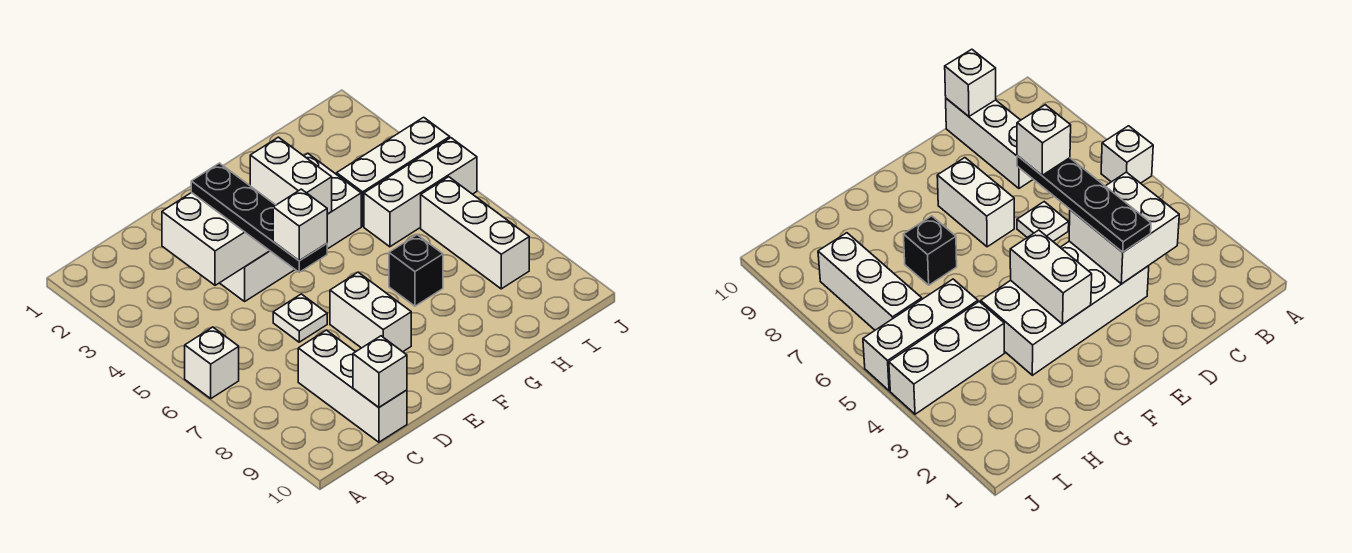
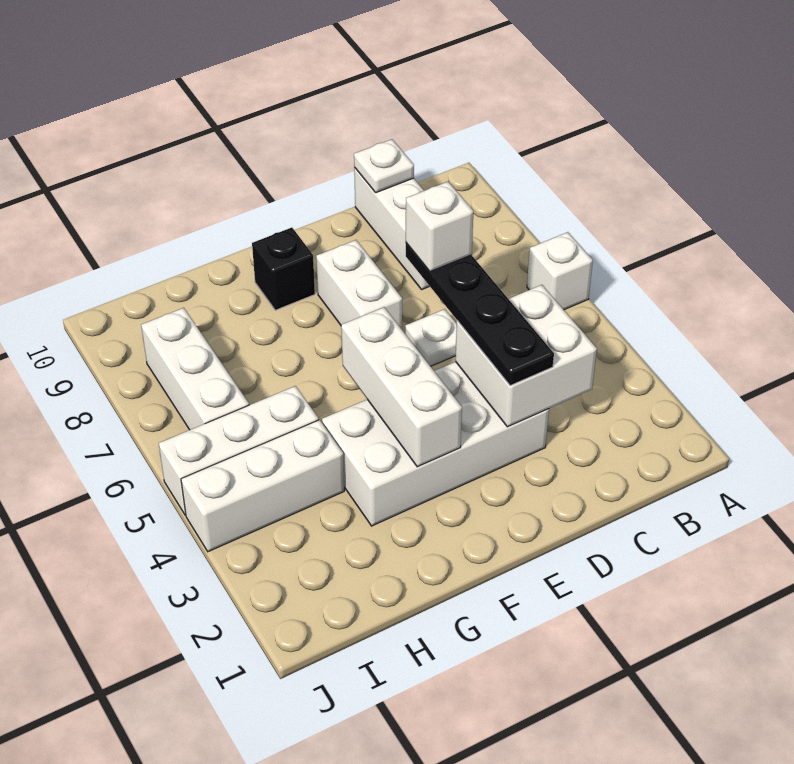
white brick C10 level 2 -> white plate C10 level 2
white brick F3:F4 level 2 -> white brick F3:F5 level 2
black brick G7 level 1 -> black brick F9 level 1

